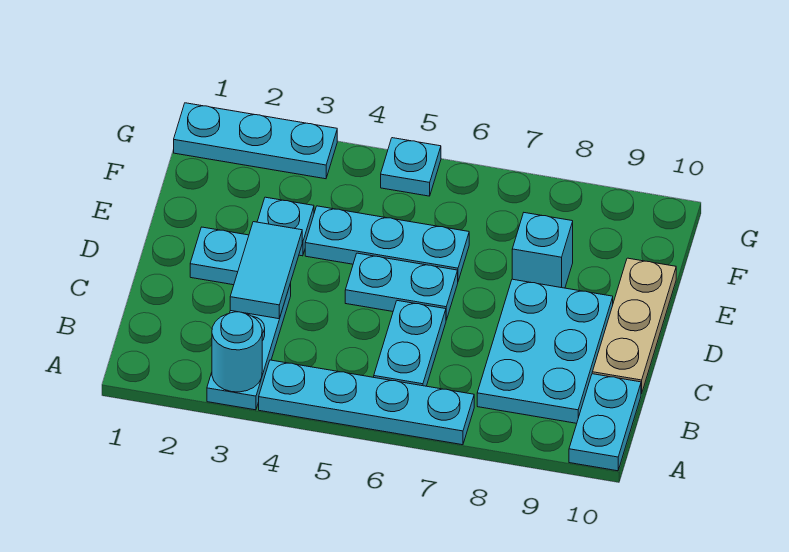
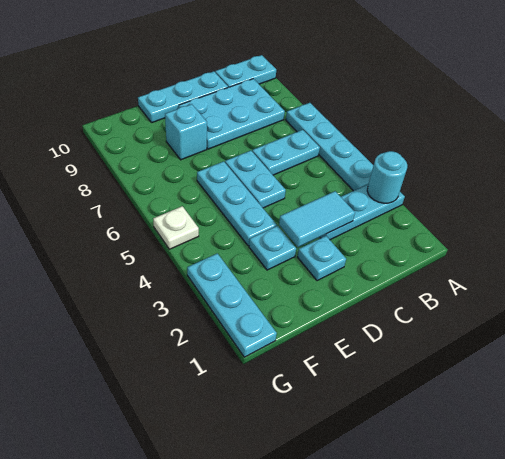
tan plate C10:E10 level 1 -> cyan plate C10:E10 level 1
cyan plate G5 level 1 -> white plate G5 level 1

